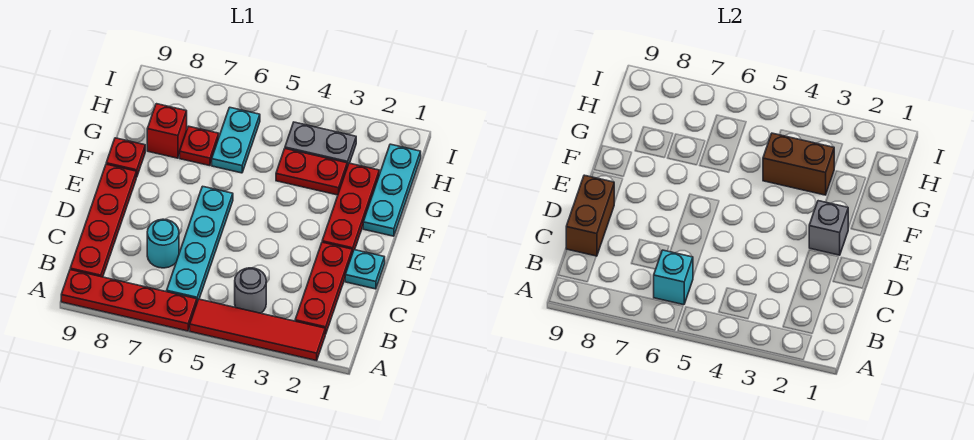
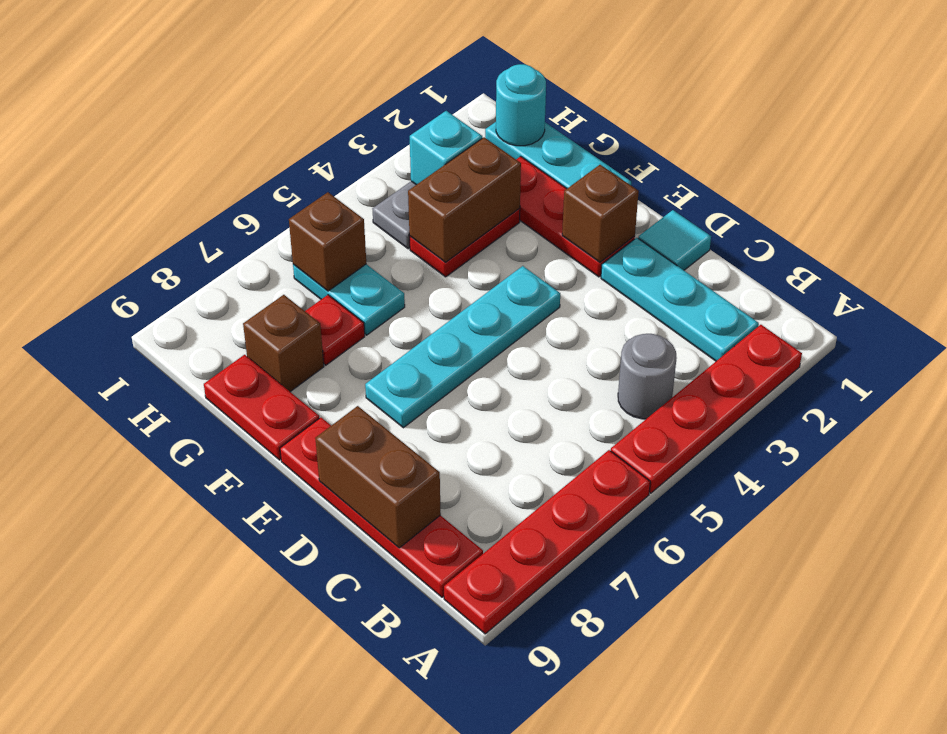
red tile A2:A5 level 1 -> red plate A2:A5 level 1
red plate B2:D2 level 1 -> cyan plate B2:D2 level 1
cyan plate B6:E6 level 1 -> cyan plate E4:E7 level 1
cyan brick B6 level 2 -> cyan brick H3 level 2
cyan round brick C7 level 1 -> cyan round brick H1 level 2
cyan plate D1 level 1 -> cyan tile D1 level 1
grey brick E2 level 2 -> brown brick E2 level 2
red plate F9 level 1 -> red plate F9:G9 level 1
red brick G8 level 1 -> brown brick G8 level 1
none -> brown brick H6 level 2

